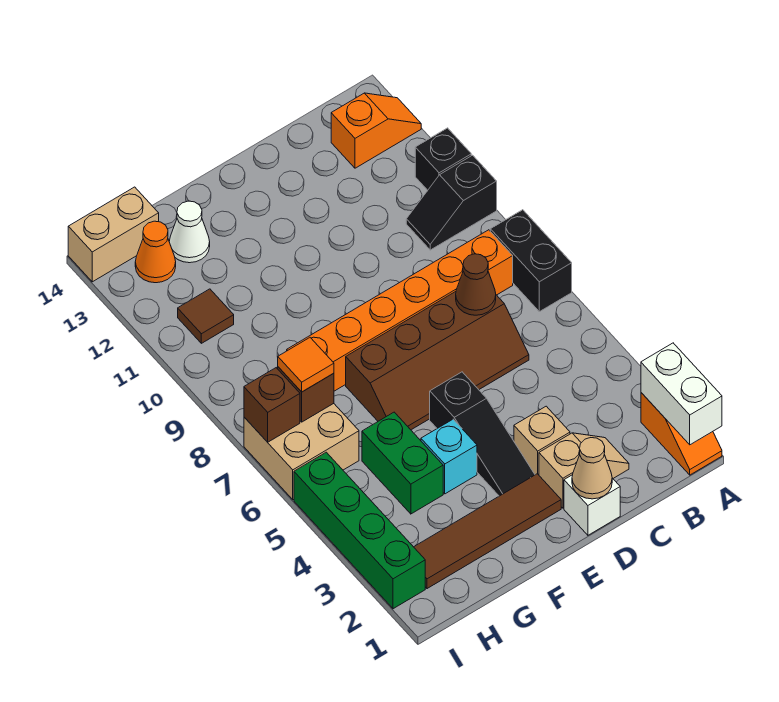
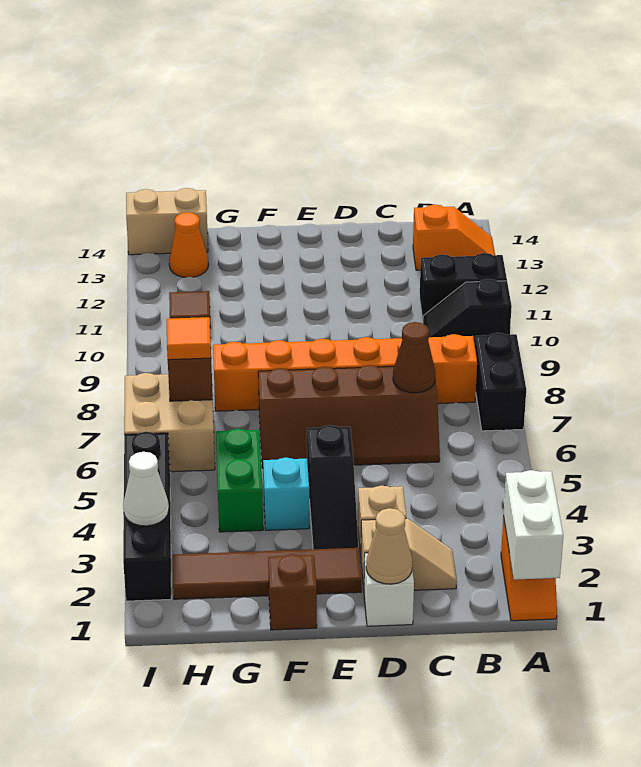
black brick A11 level 1 -> black brick A11:B11 level 1
white cone G13 level 1 -> white cone I3 level 2
green brick I2:I5 level 1 -> black brick I2:I5 level 1
brown brick I7 level 2 -> brown brick F1 level 1

